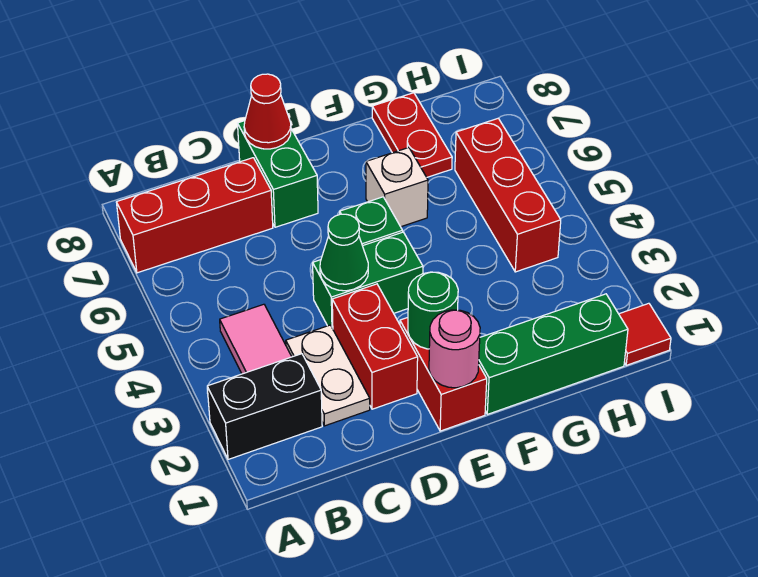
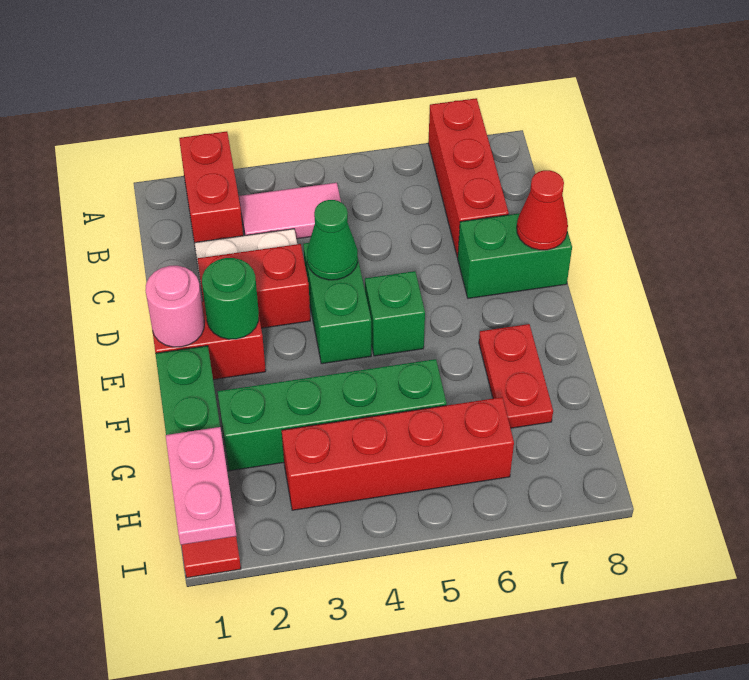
black brick A2:B2 level 1 -> red brick A2:B2 level 1
white brick F6 level 1 -> none
none -> green brick G2:G5 level 1
red plate G7:G8 level 1 -> red plate F7:G7 level 1
none -> pink plate H1:I1 level 2
red brick H4:H6 level 1 -> red brick H3:H6 level 1

